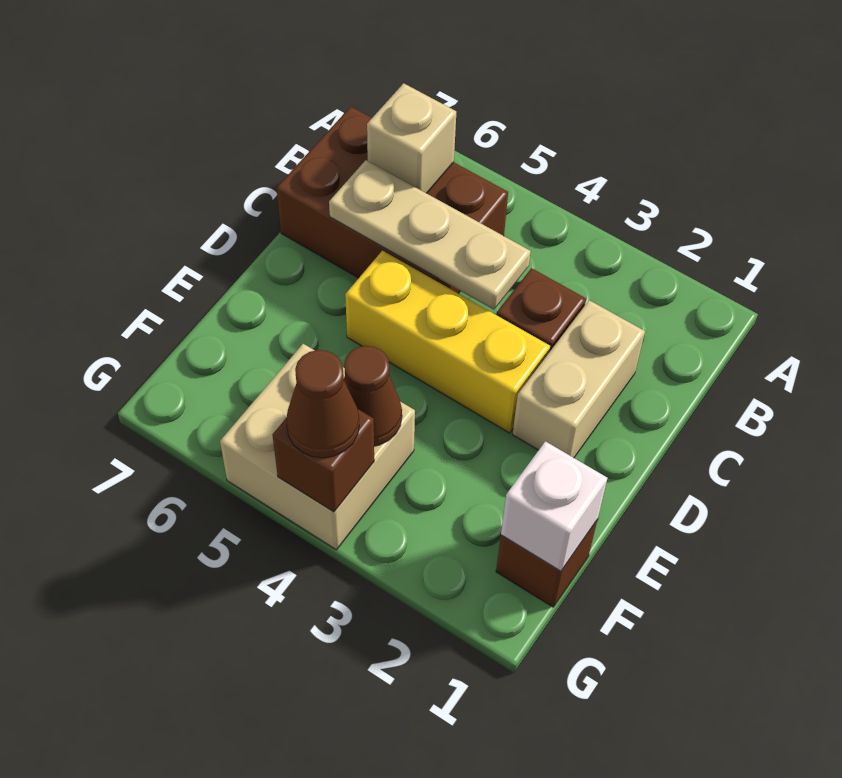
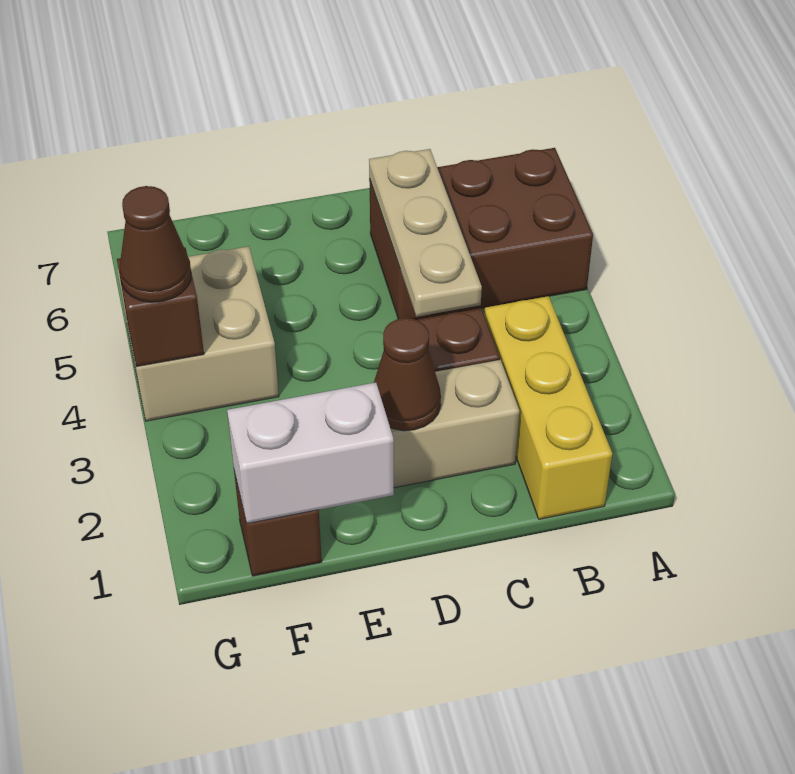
brown brick B5:C7 level 1 -> brown brick A5:C6 level 1
tan brick B6 level 2 -> none
yellow brick D3:D5 level 1 -> yellow brick B1:B3 level 1
white brick F1 level 2 -> white brick E1:F1 level 2
brown cone F4 level 2 -> brown cone D2 level 2

